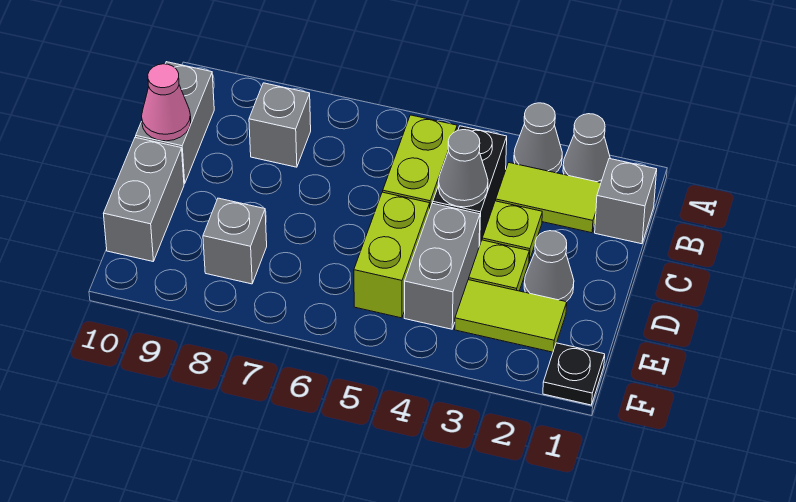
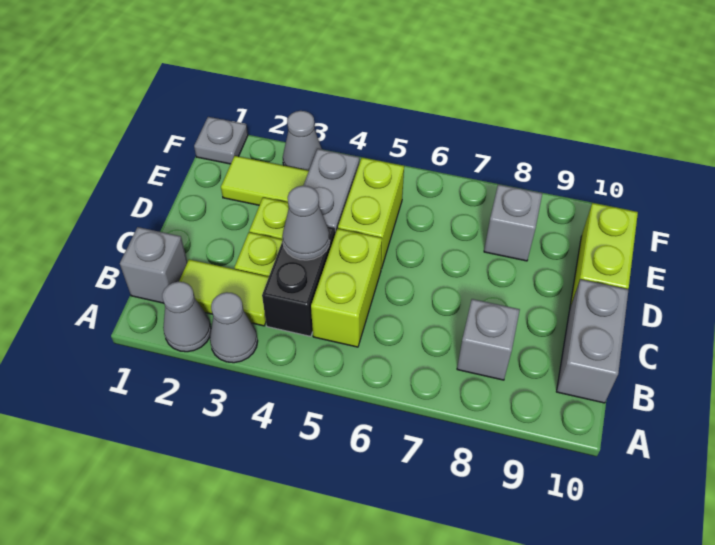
pink cone C10 level 2 -> none
grey cone D2 level 1 -> grey cone F3 level 1
grey brick D10:E10 level 1 -> lime brick D10:E10 level 1
black plate F1 level 1 -> grey plate F1 level 1

